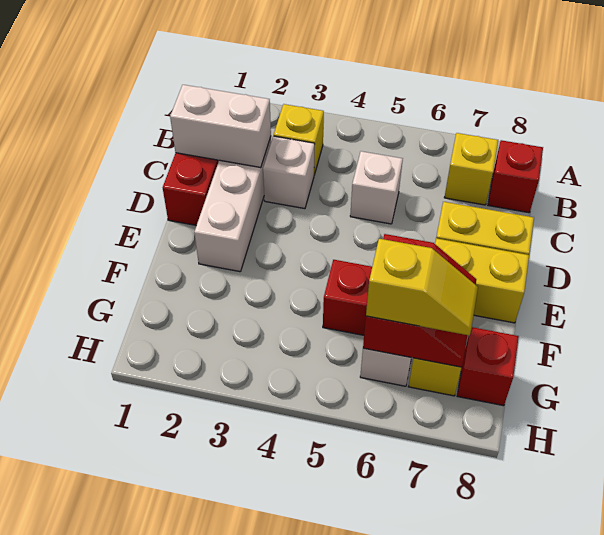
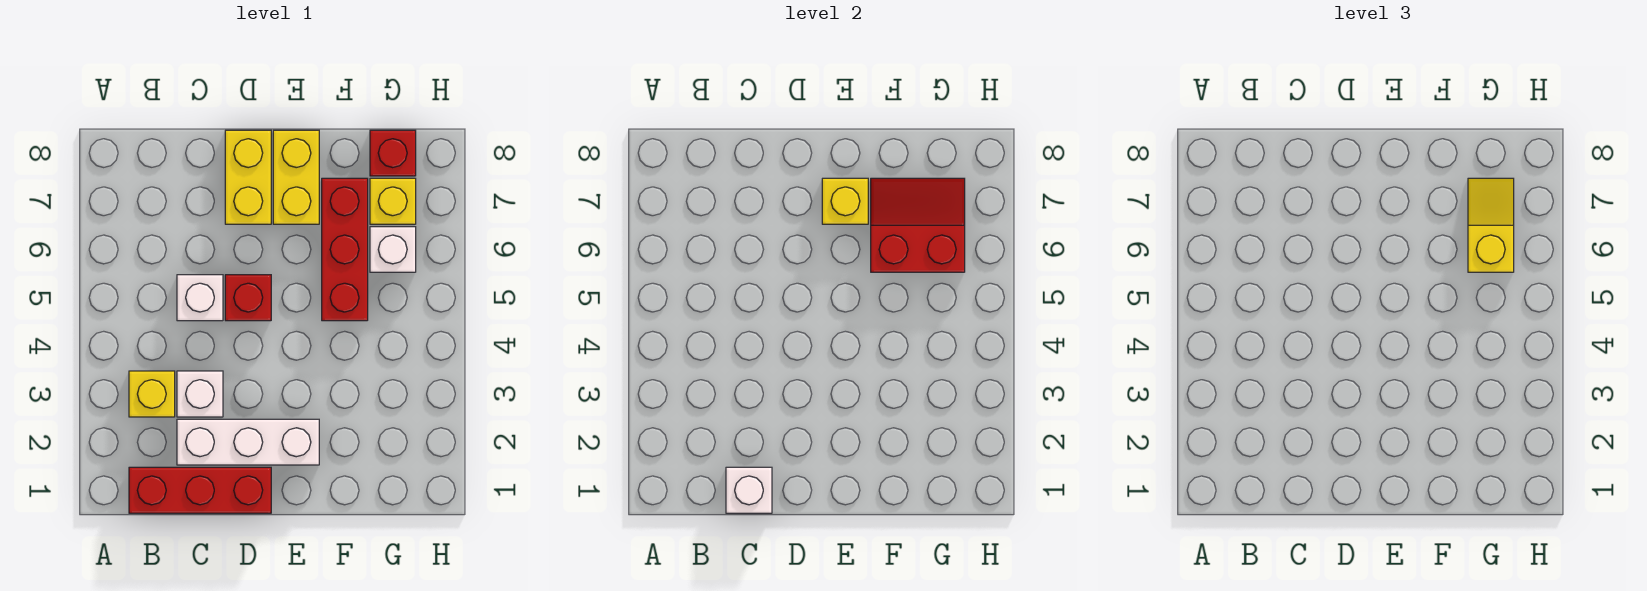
yellow brick B7 level 1 -> yellow brick E7 level 2
red brick B8 level 1 -> red brick D5 level 1
white brick C1:C2 level 2 -> white brick C1 level 2

